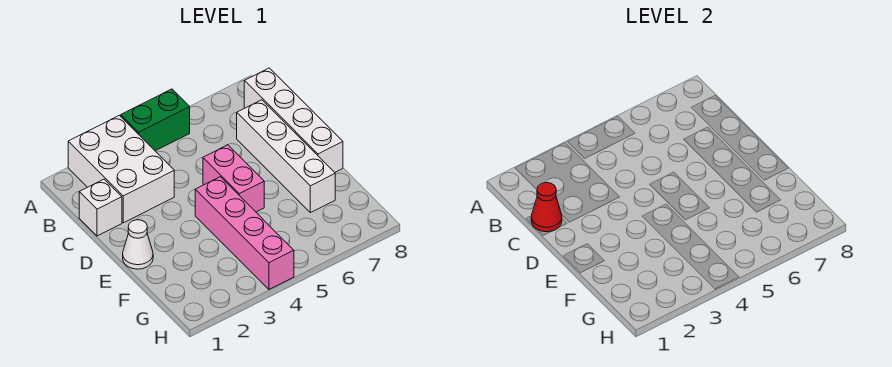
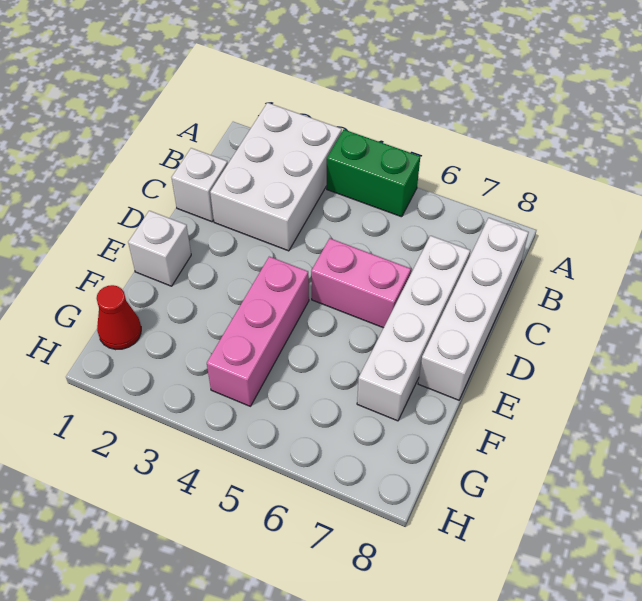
red cone C1 level 2 -> red cone G1 level 1
pink brick D5:E5 level 1 -> pink brick D5:D6 level 1
white cone E1 level 1 -> white brick E1 level 1
pink brick E4:H4 level 1 -> pink brick E4:G4 level 1

